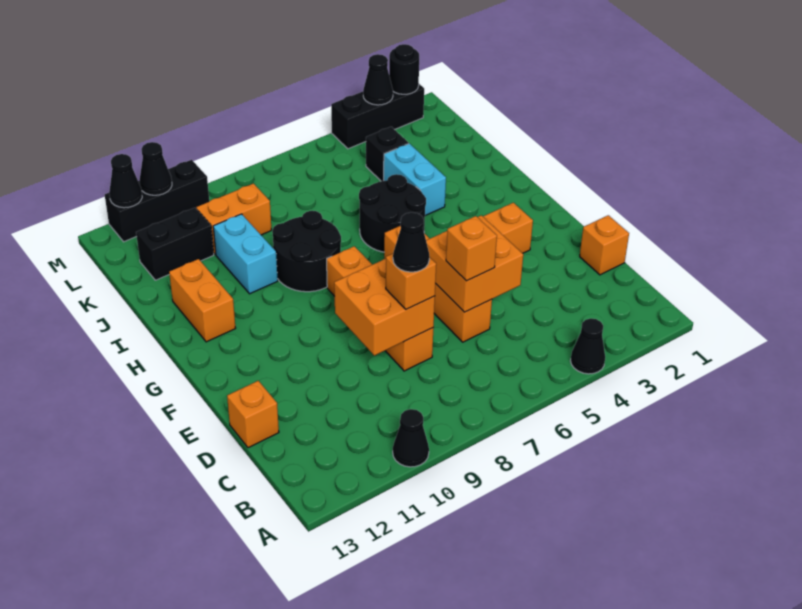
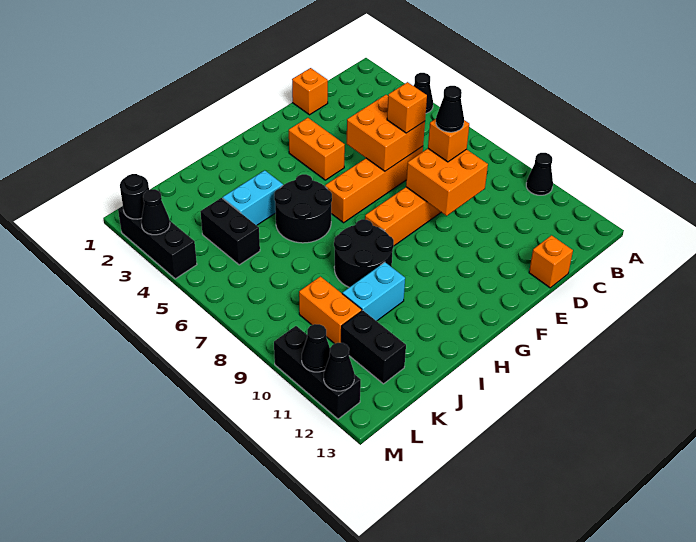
orange brick H12:I12 level 1 -> none
black brick K4 level 1 -> black brick K4:K5 level 1

